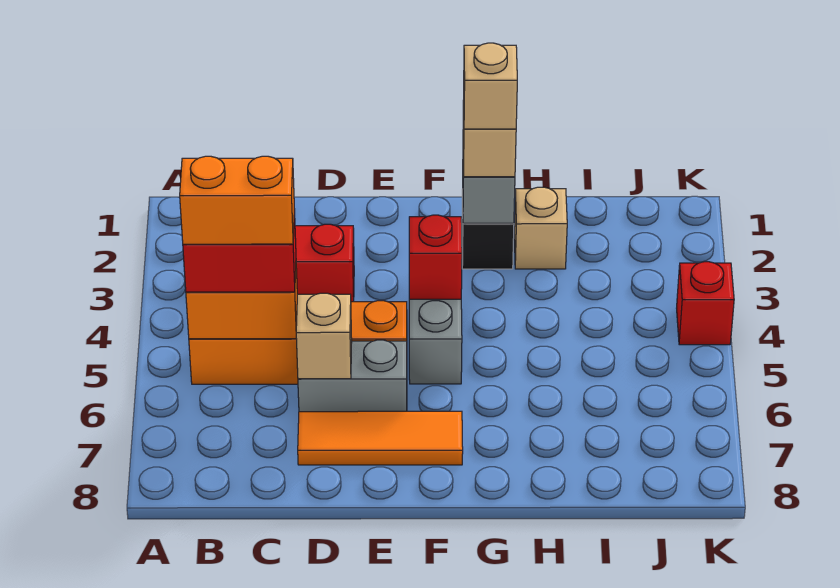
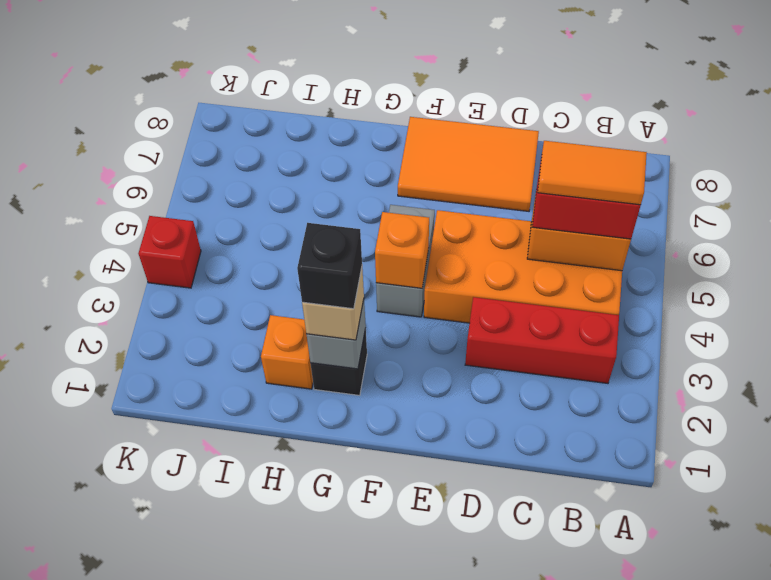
orange brick B5:E5 level 1 -> orange brick B4:E5 level 1
orange brick B5:C5 level 4 -> orange tile B5:C5 level 4
grey brick D6:E6 level 1 -> none
tan brick D6 level 2 -> none
orange tile D7:F7 level 1 -> orange tile D7:F8 level 1
red brick F4 level 2 -> orange brick F4 level 2
tan brick G2 level 4 -> black brick G2 level 4
tan brick H2 level 1 -> orange brick H2 level 1

